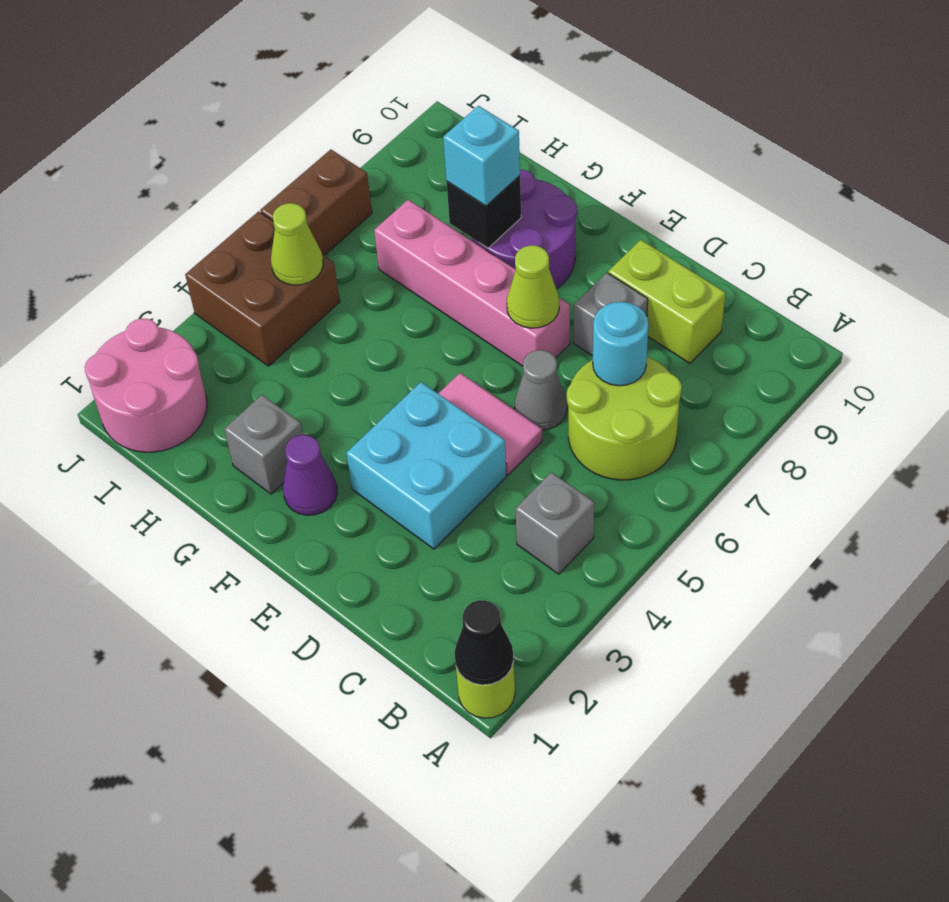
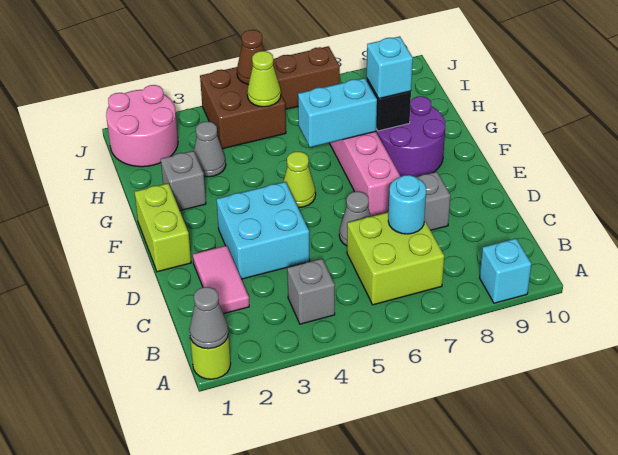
black cone A1 level 2 -> grey cone A1 level 2
none -> cyan brick A9 level 1
lime round brick B6:C7 level 1 -> lime brick B6:C7 level 1
lime brick C9:D9 level 1 -> lime brick E1:F1 level 1
pink tile D5:E5 level 1 -> pink tile C2:D2 level 1
lime cone E7 level 2 -> lime cone F5 level 1
purple cone F2 level 1 -> none
none -> cyan brick G6:G7 level 2
none -> grey cone H3 level 1
none -> brown cone J5 level 2

